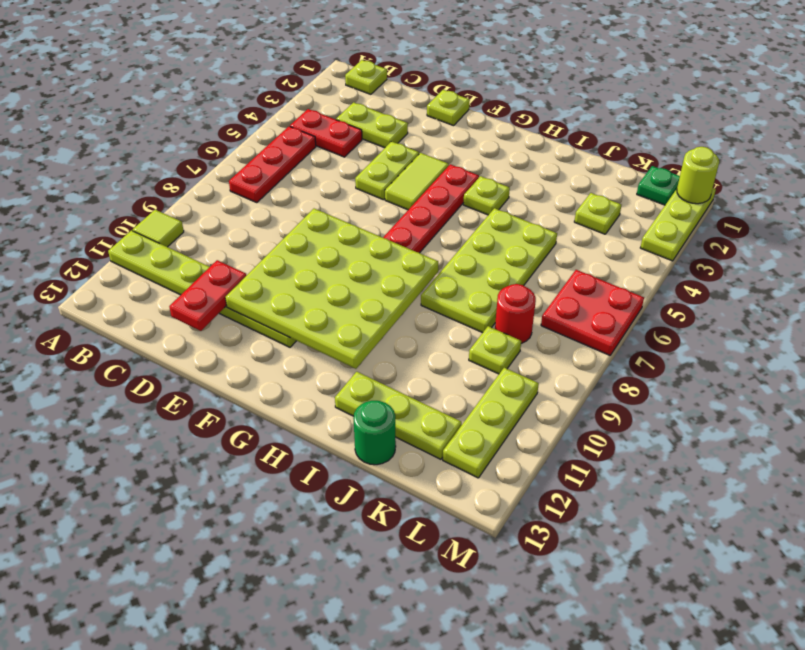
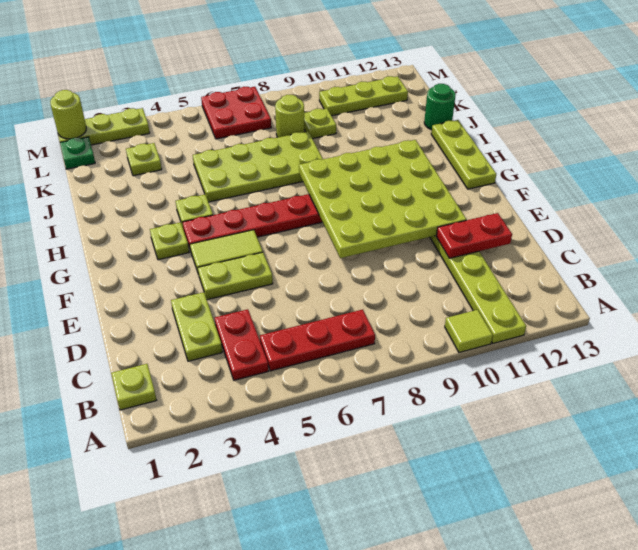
lime plate E1 level 1 -> lime plate G3 level 1
lime plate I12:K12 level 1 -> lime plate G13:I13 level 1
red round brick K8 level 1 -> lime round brick K8 level 1

